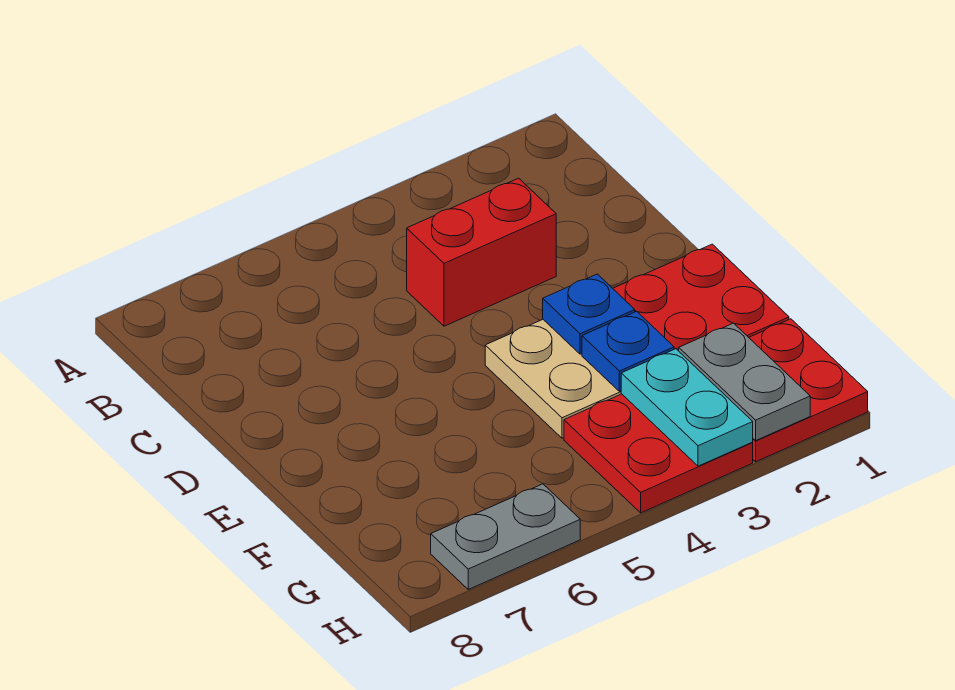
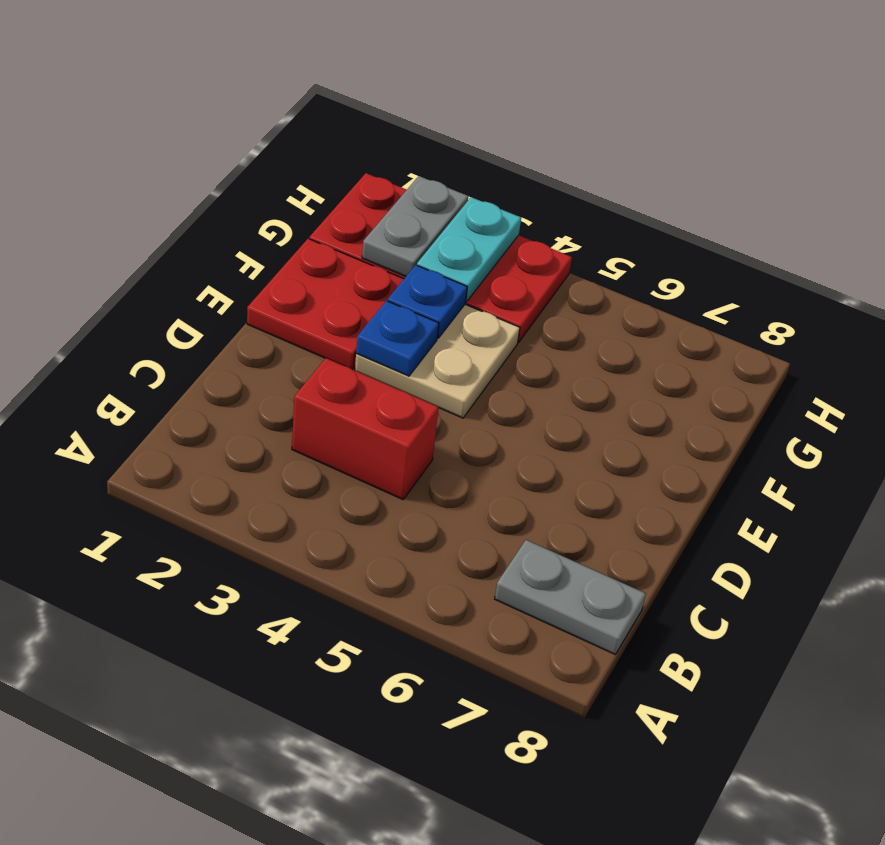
grey plate H6:H7 level 1 -> grey plate B7:B8 level 1

